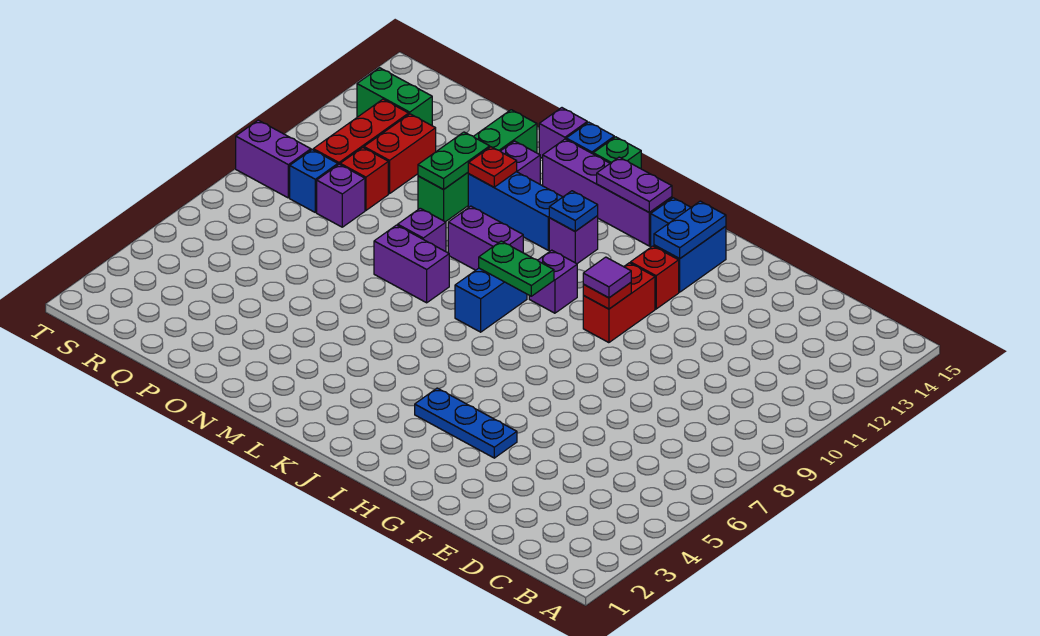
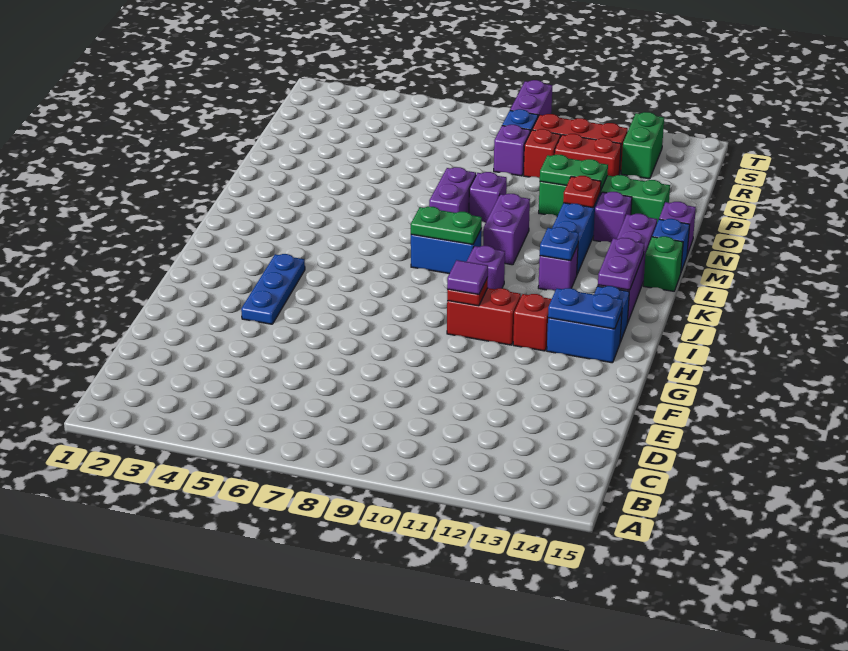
green plate J9:K9 level 2 -> green plate K8:K9 level 2

